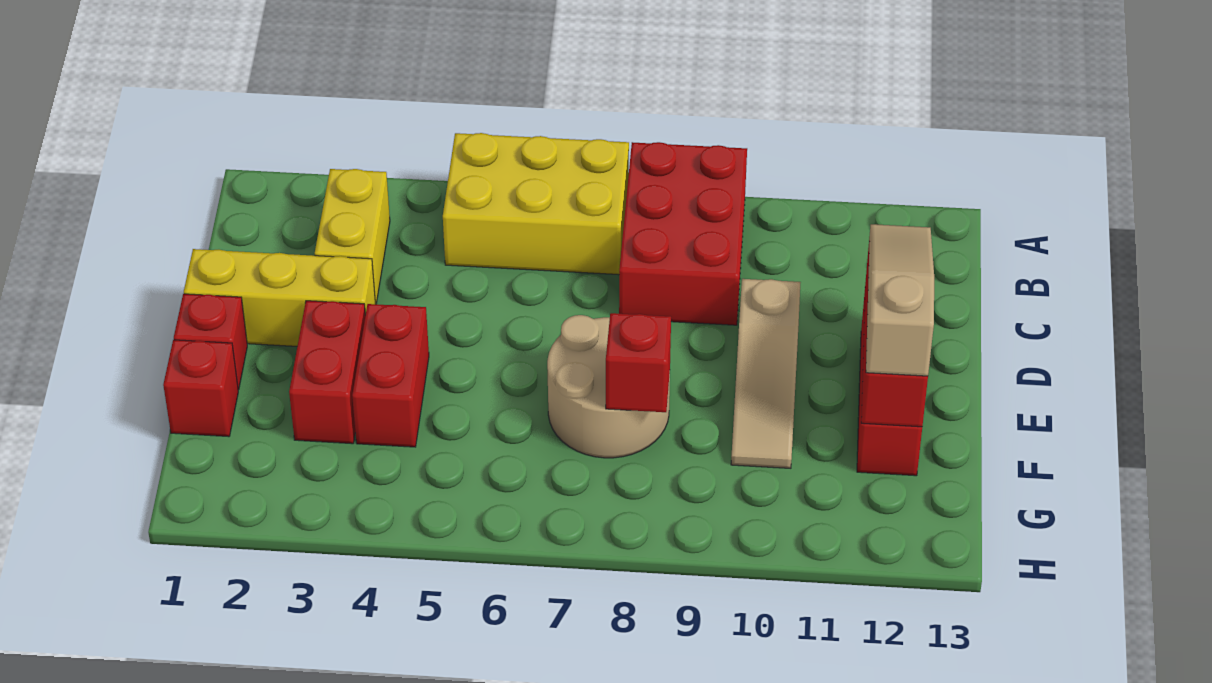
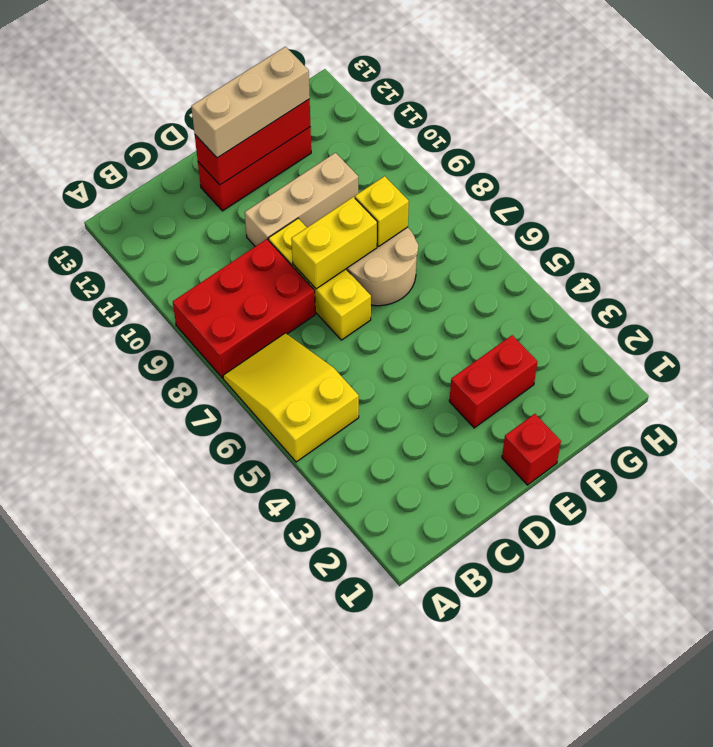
yellow brick A5:B7 level 1 -> yellow slope A5:B7 level 1 top 5
yellow brick B3:C3 level 1 -> yellow brick D8:E8 level 2
yellow brick D1:D3 level 1 -> yellow brick D7:D9 level 1
tan slope D10:F10 level 1 top D -> tan brick D10:F10 level 1
tan slope D12:F12 level 3 top F -> tan brick D12:F12 level 3
red brick E4:F4 level 1 -> none
red brick F1 level 1 -> none
red brick F8 level 2 -> yellow brick F8 level 2

